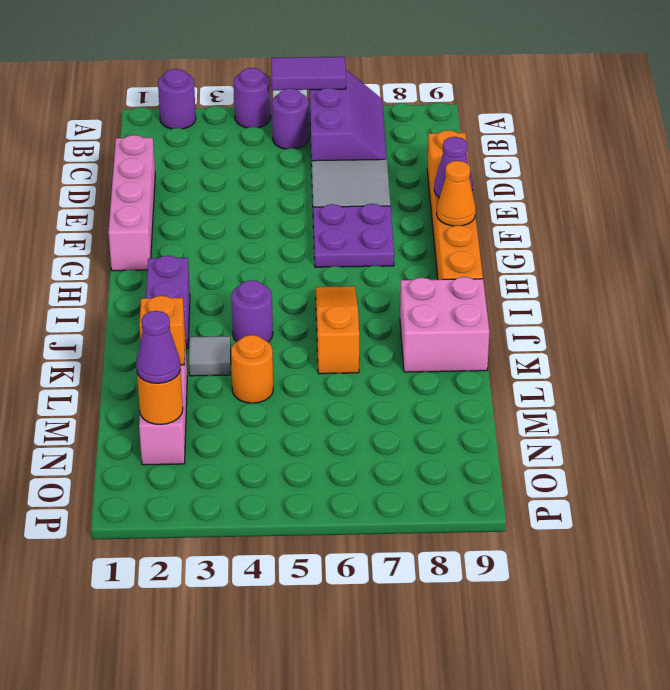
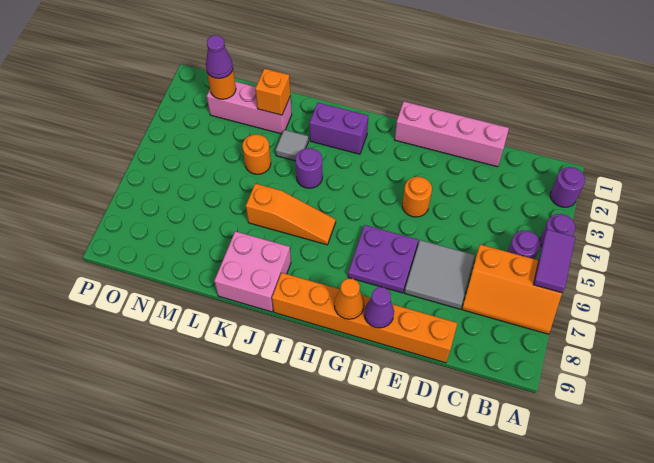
purple slope A6:C7 level 1 top 6 -> orange slope A6:C7 level 1 top 6
none -> orange round brick F4 level 1

